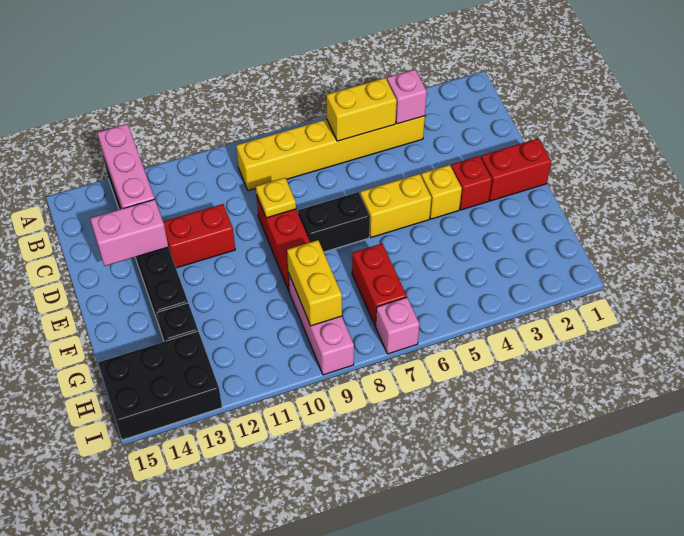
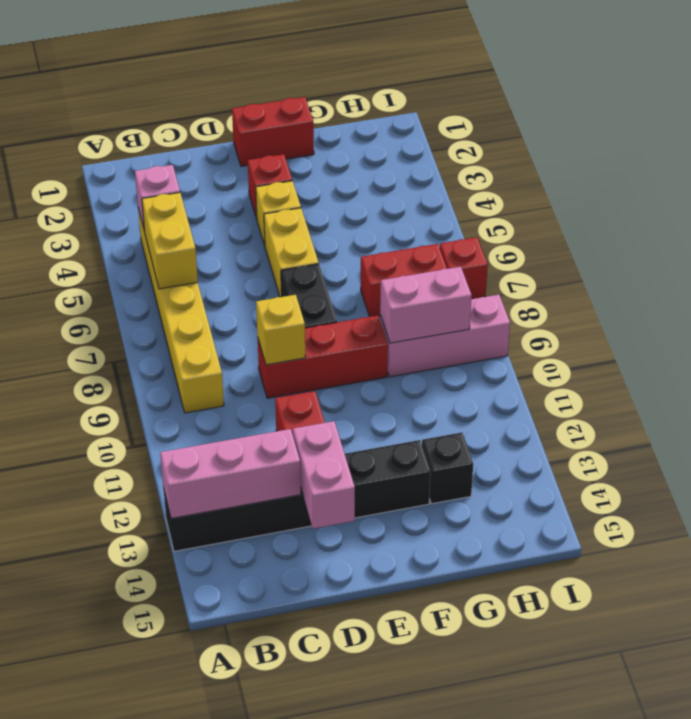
yellow plate D9 level 2 -> yellow brick D9 level 2
red brick E1:E2 level 1 -> red brick E1:F1 level 1
yellow brick G9:H9 level 2 -> pink brick G9:H9 level 2
black brick H13:I15 level 1 -> none
pink brick I7 level 1 -> red brick I7 level 1

